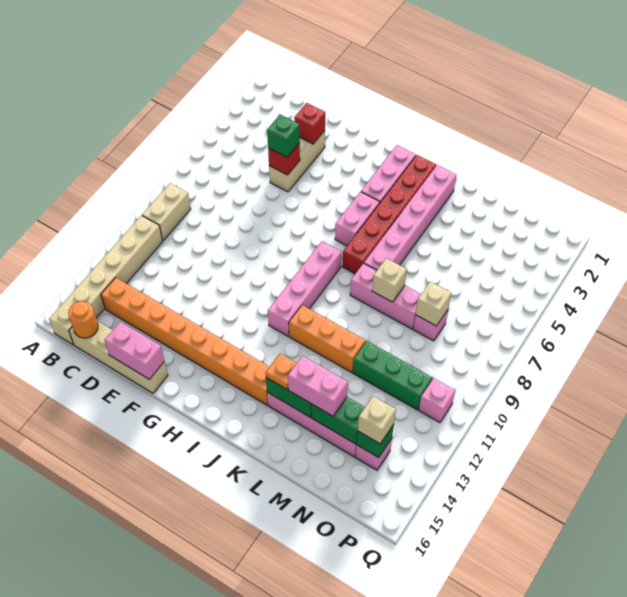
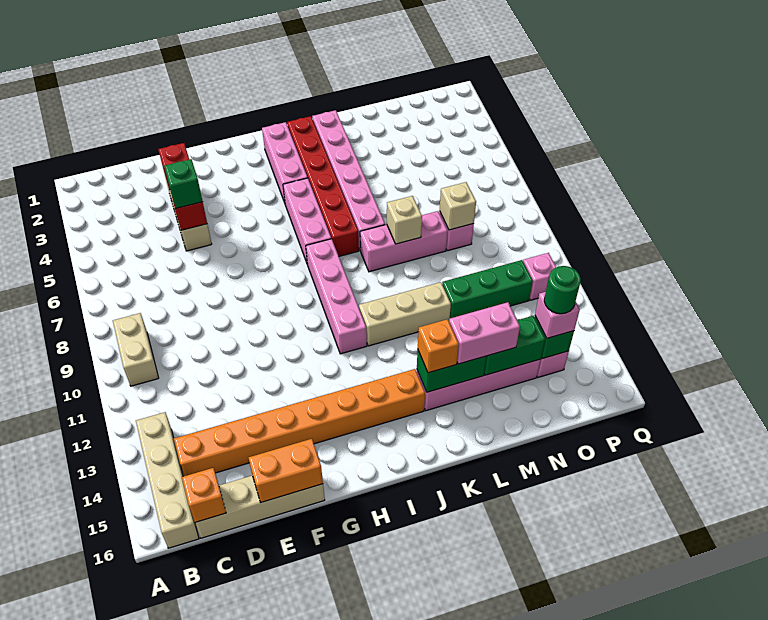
tan brick B11:B16 level 1 -> tan brick B13:B16 level 1
orange round brick C16 level 2 -> orange brick C16 level 2
pink brick E16:F16 level 2 -> orange brick E16:F16 level 2
pink brick I5:I6 level 1 -> pink brick I5:I7 level 1
orange brick J11:L11 level 1 -> tan brick J11:L11 level 1
orange plate K14 level 3 -> orange brick K14 level 3
tan brick O14 level 3 -> pink brick O14 level 3
none -> green round brick O14 level 4

